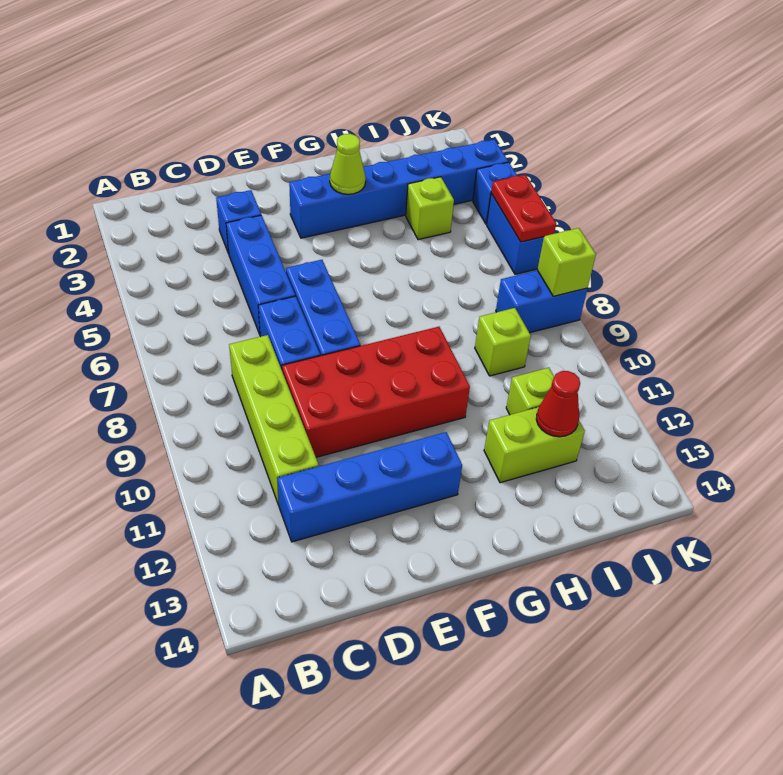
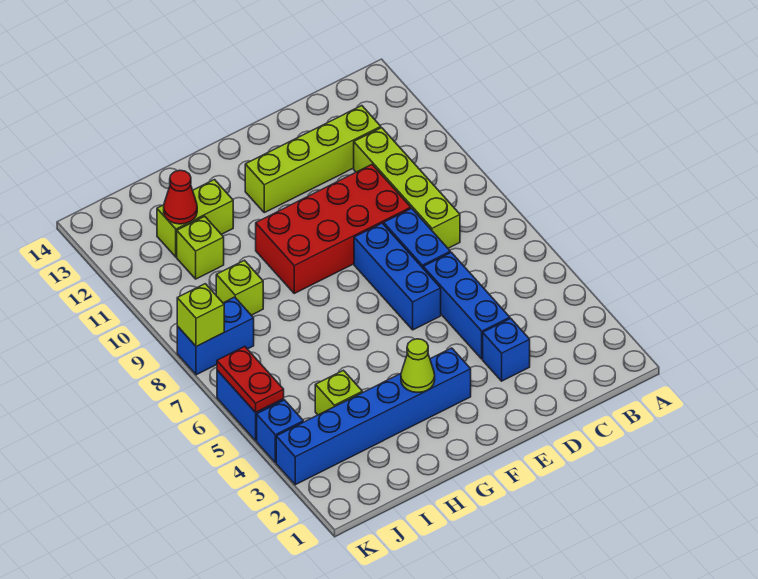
blue brick C12:F12 level 1 -> lime brick C12:F12 level 1

